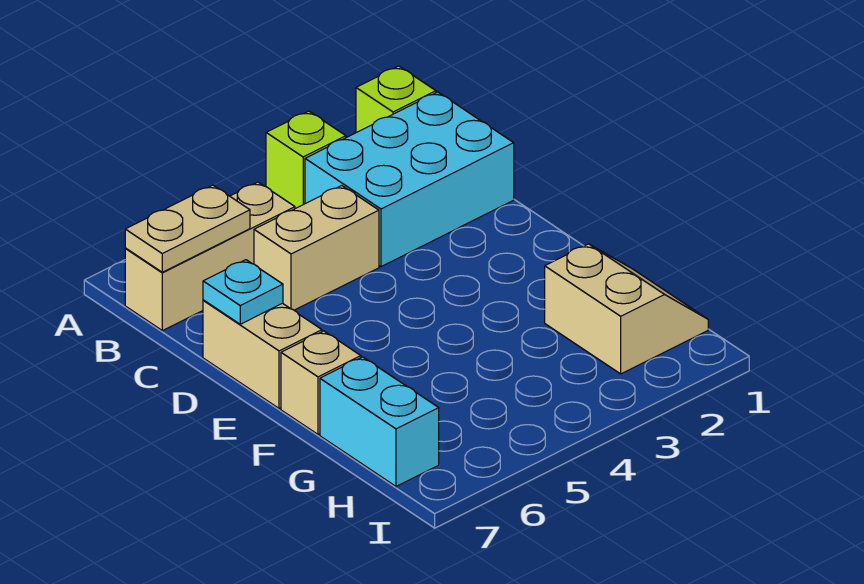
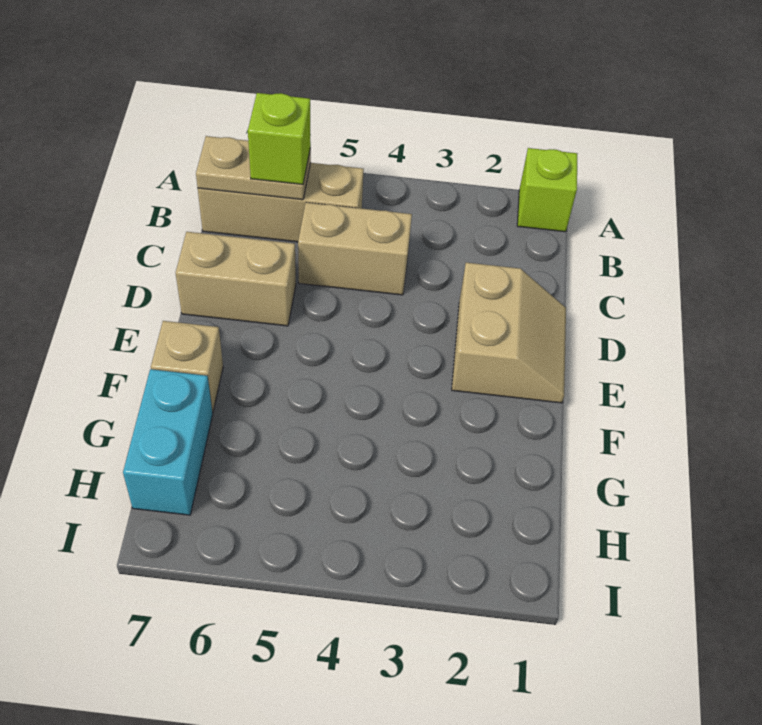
lime brick A3 level 1 -> lime brick B6 level 3
cyan brick B1:C3 level 1 -> none
tan brick D7:E7 level 1 -> tan brick D6:D7 level 1
cyan plate D7 level 2 -> none
tan slope G1:H2 level 1 top 2 -> tan slope D1:E2 level 1 top 2

